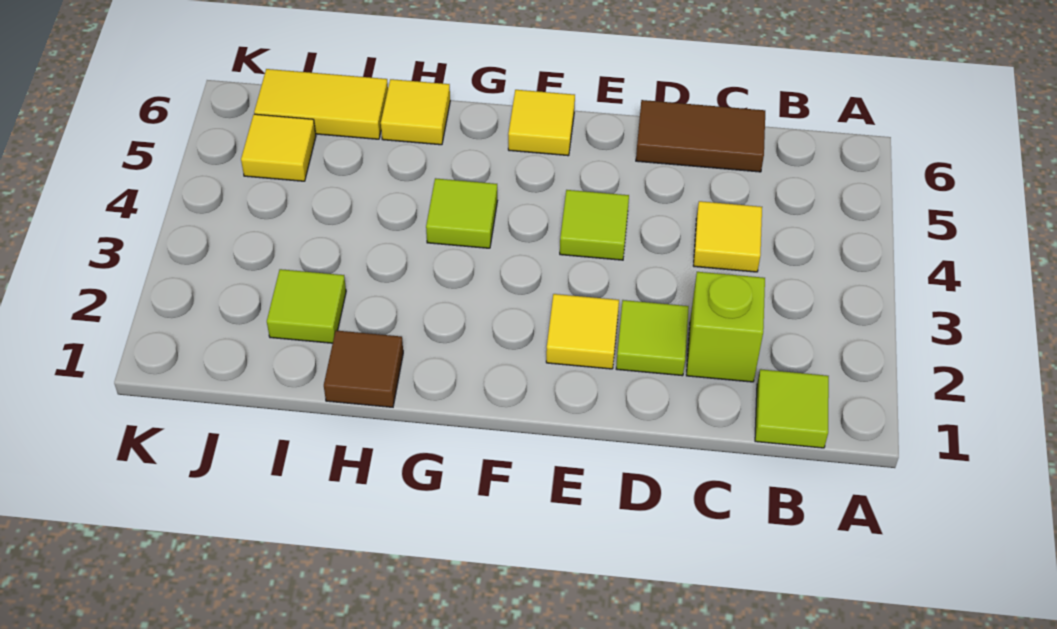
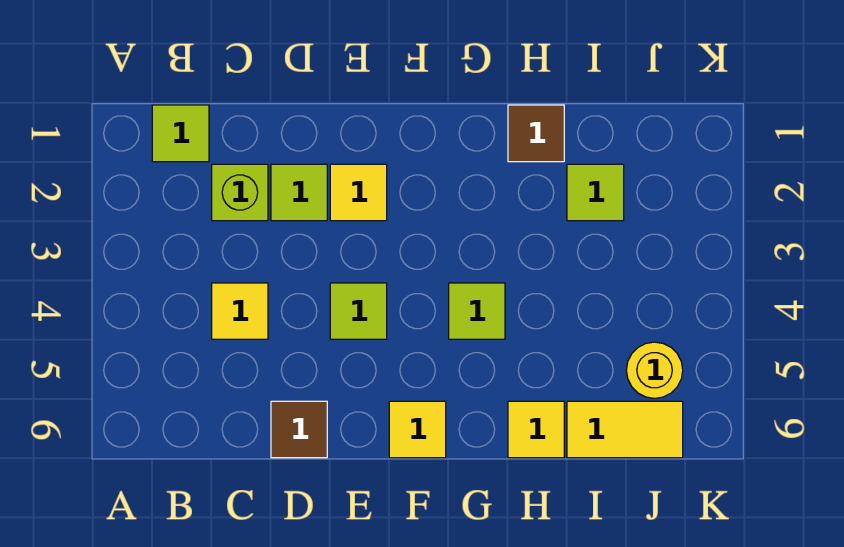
brown tile C6:D6 level 1 -> brown tile D6 level 1
yellow tile J5 level 1 -> yellow round brick J5 level 1

